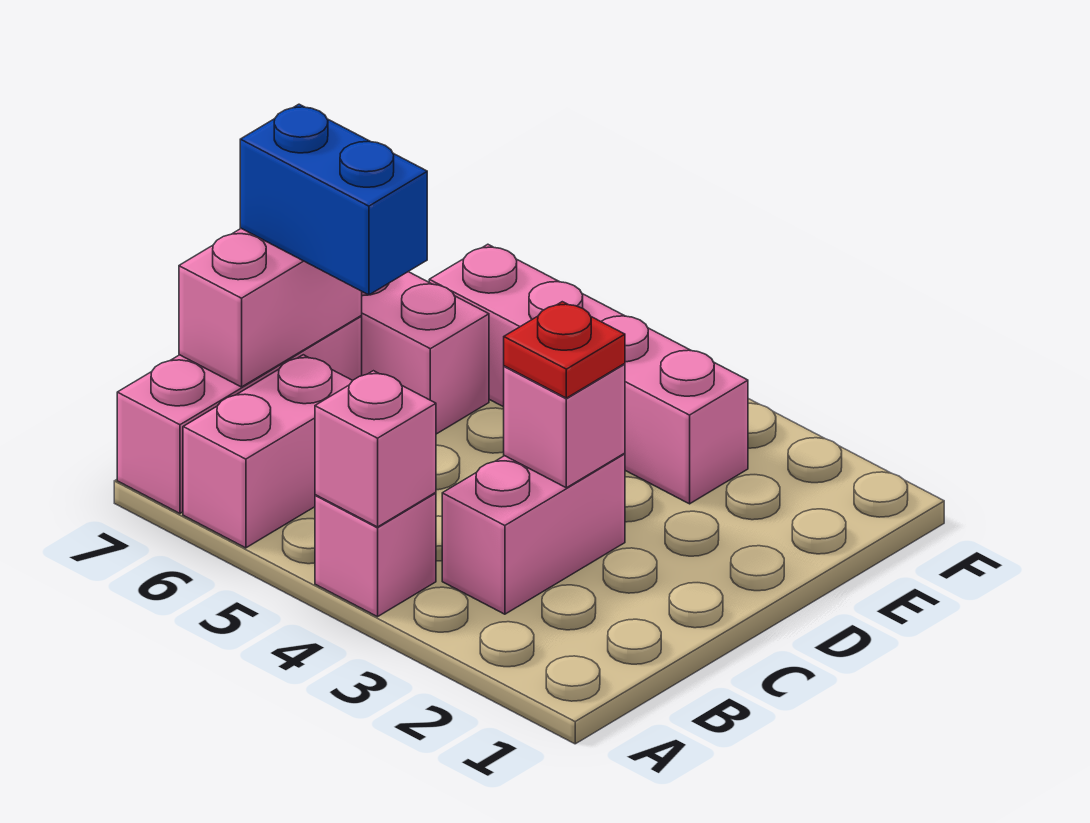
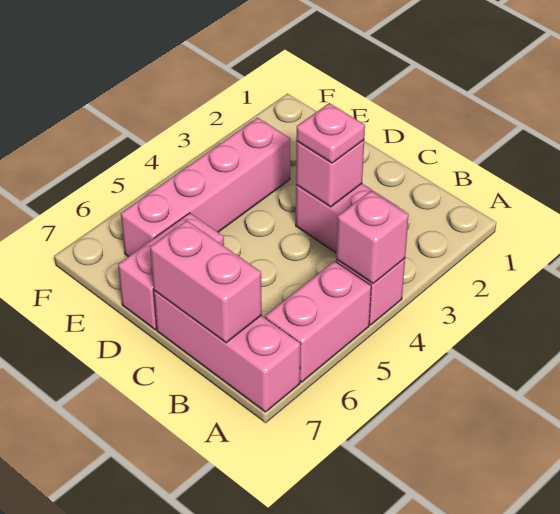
pink brick A6:B6 level 1 -> pink brick A5:A6 level 1
red plate C3 level 3 -> pink plate C3 level 3
blue brick C6:C7 level 3 -> none

